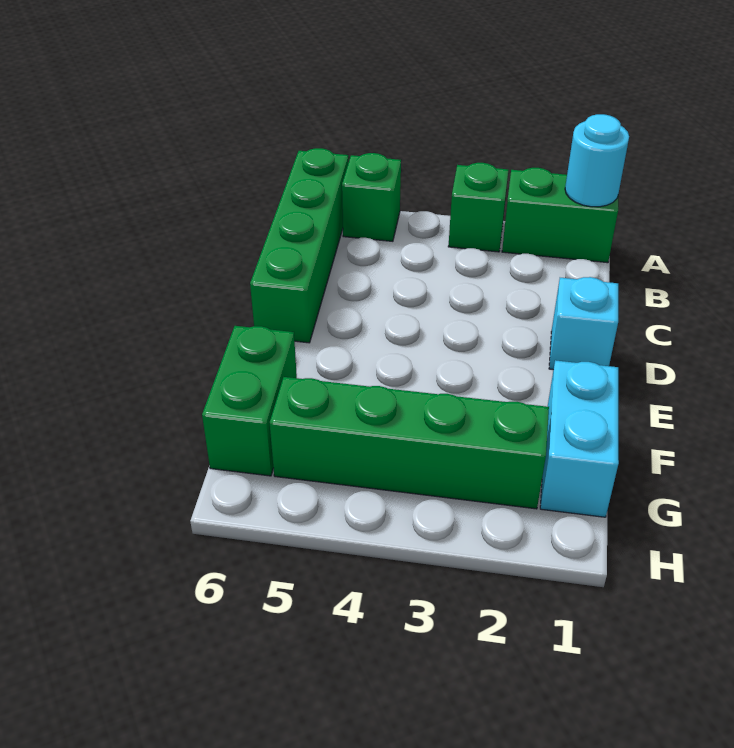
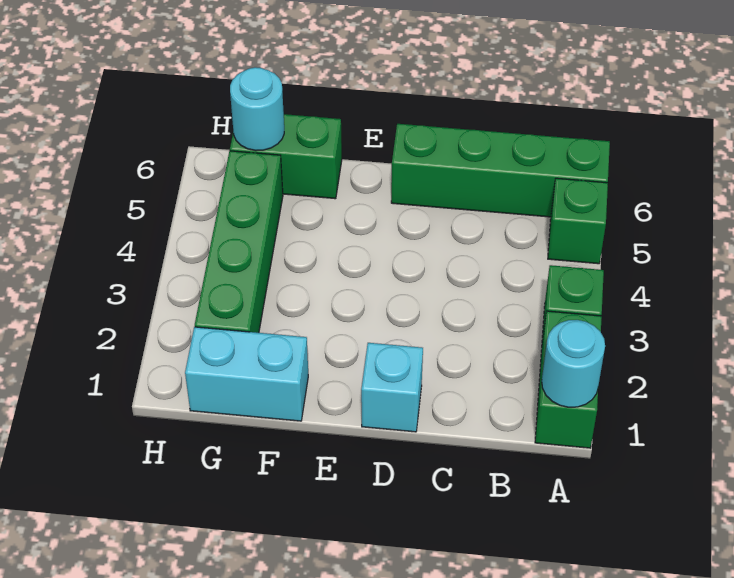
none -> cyan round brick G6 level 2

